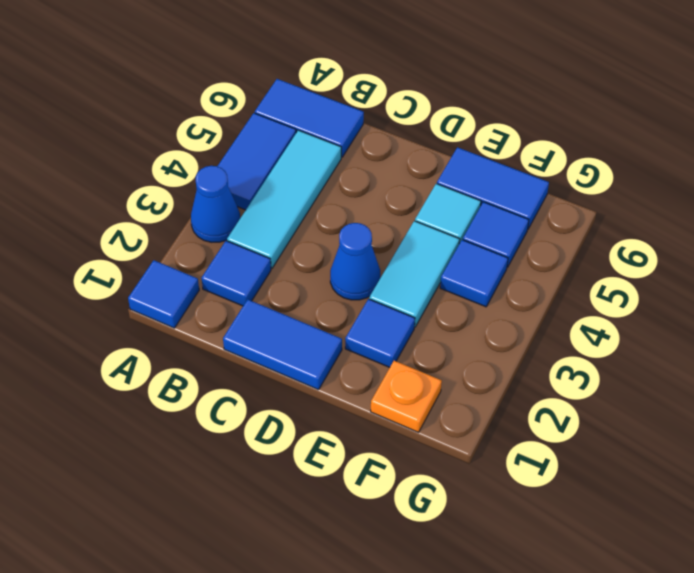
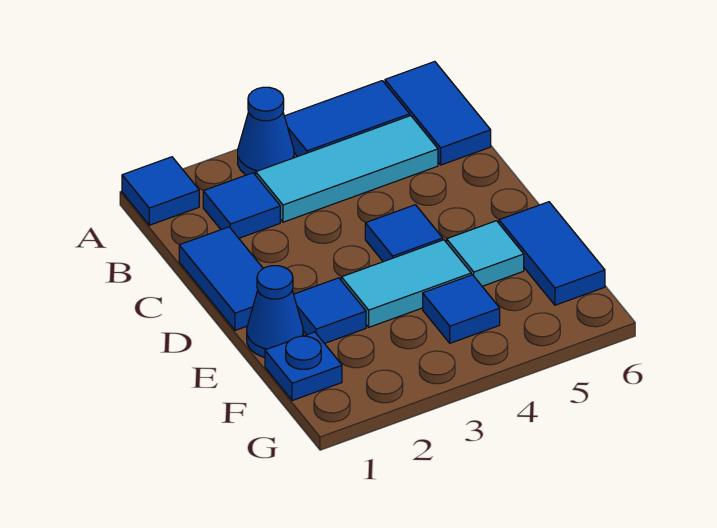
blue cone D3 level 1 -> blue cone E1 level 1
orange plate F1 level 1 -> blue plate F1 level 1
blue tile F5 level 1 -> blue tile D4 level 1

